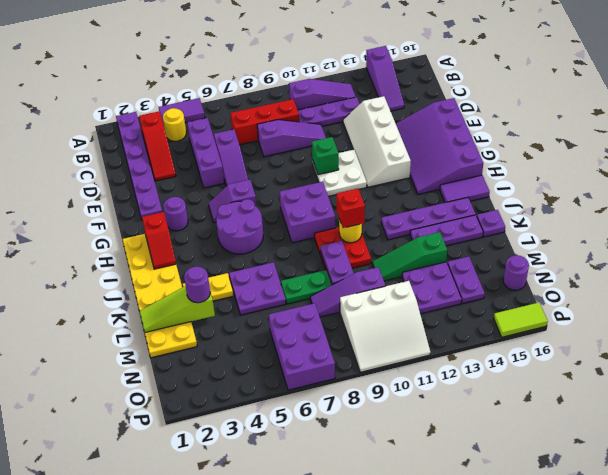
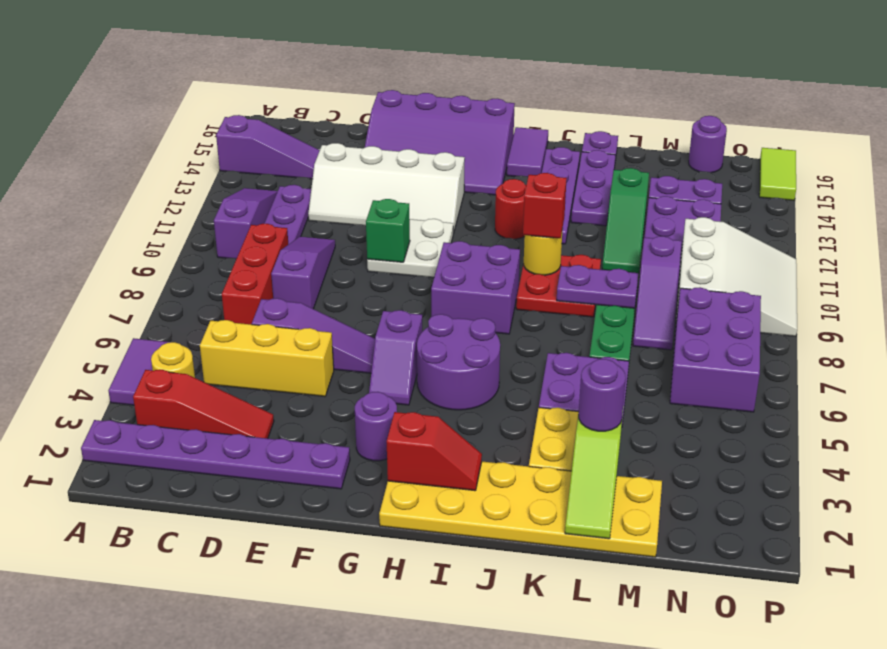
purple brick C5:E5 level 1 -> yellow brick C5:E5 level 1
none -> red round brick I12 level 1
purple brick N6:P7 level 1 -> purple brick N6:O8 level 1

